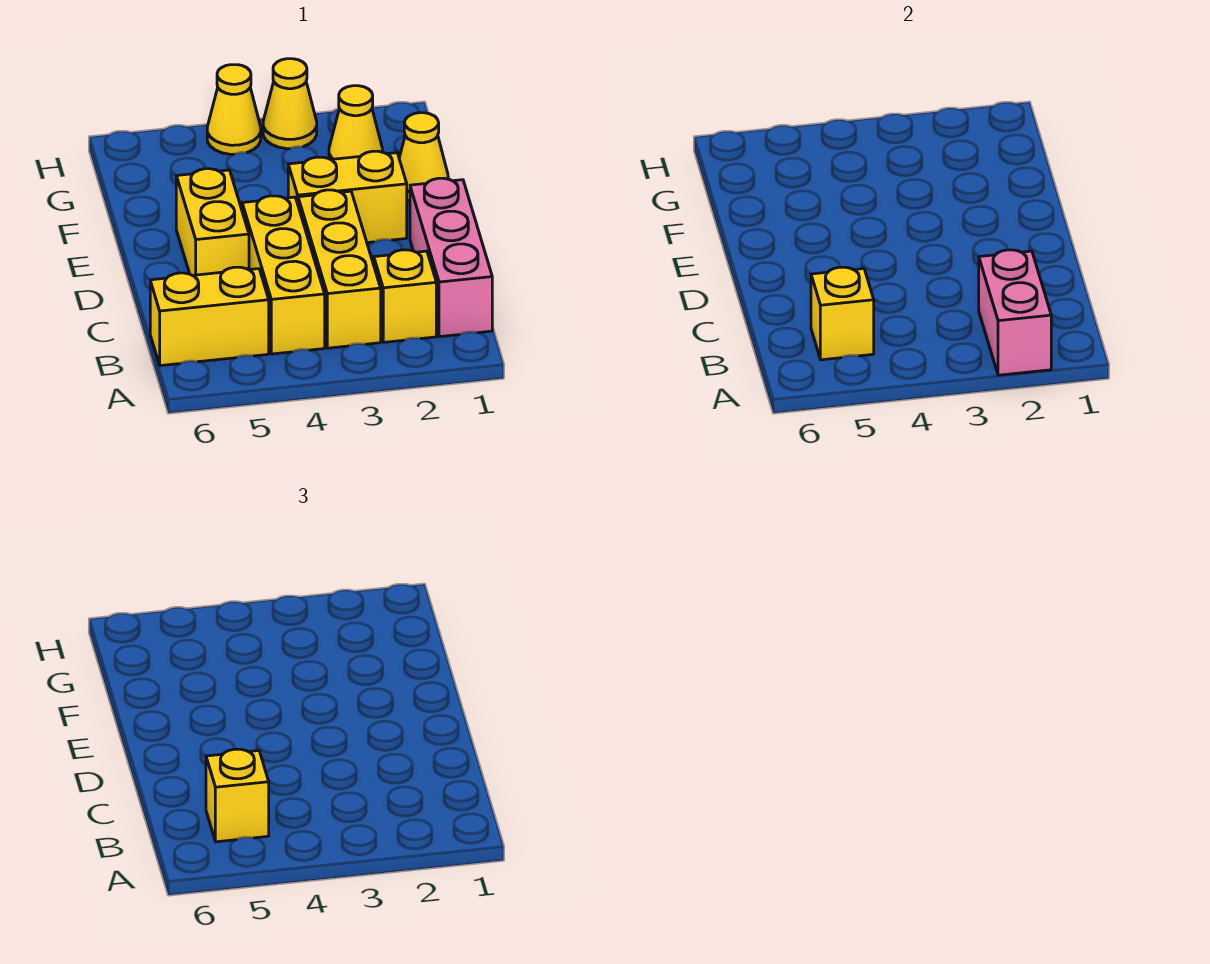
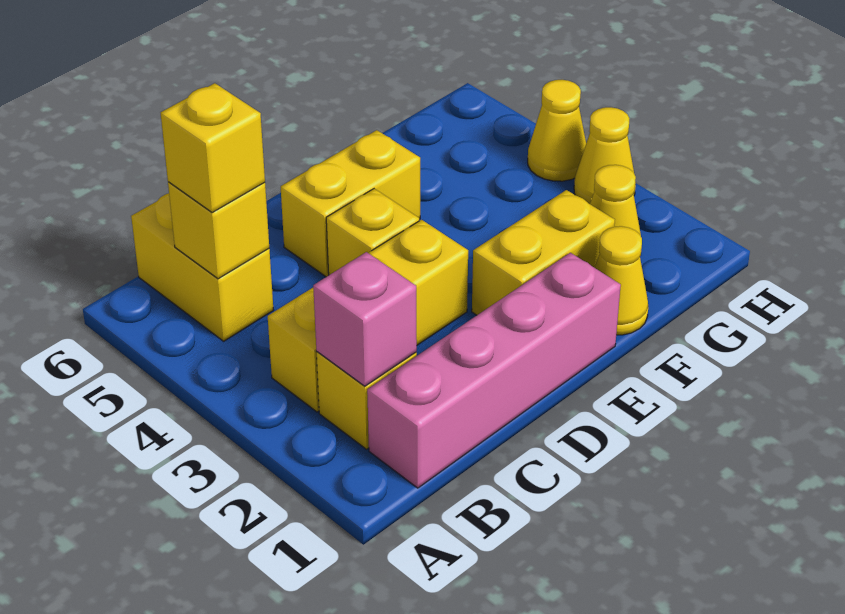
pink brick A2:B2 level 2 -> pink brick B2 level 2
pink brick B1:D1 level 1 -> pink brick B1:E1 level 1
yellow brick B4:D4 level 1 -> yellow brick D4 level 1
yellow brick E2:E3 level 1 -> yellow brick E2:F2 level 1

